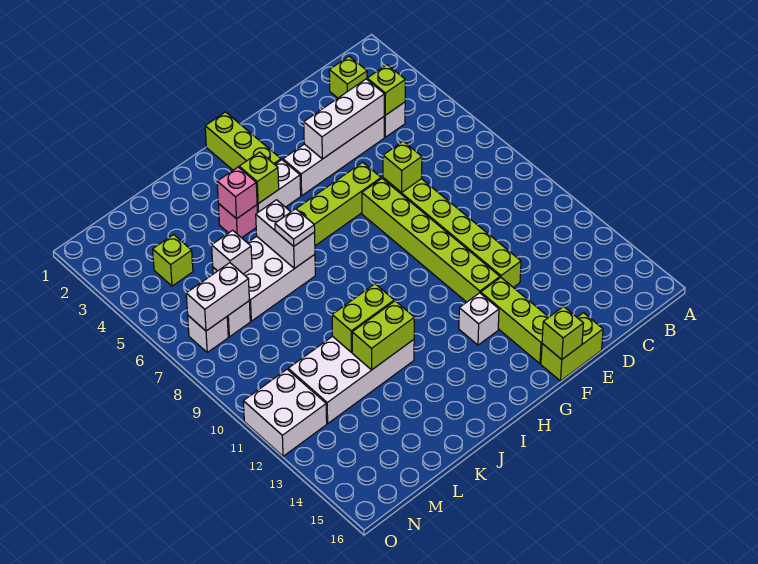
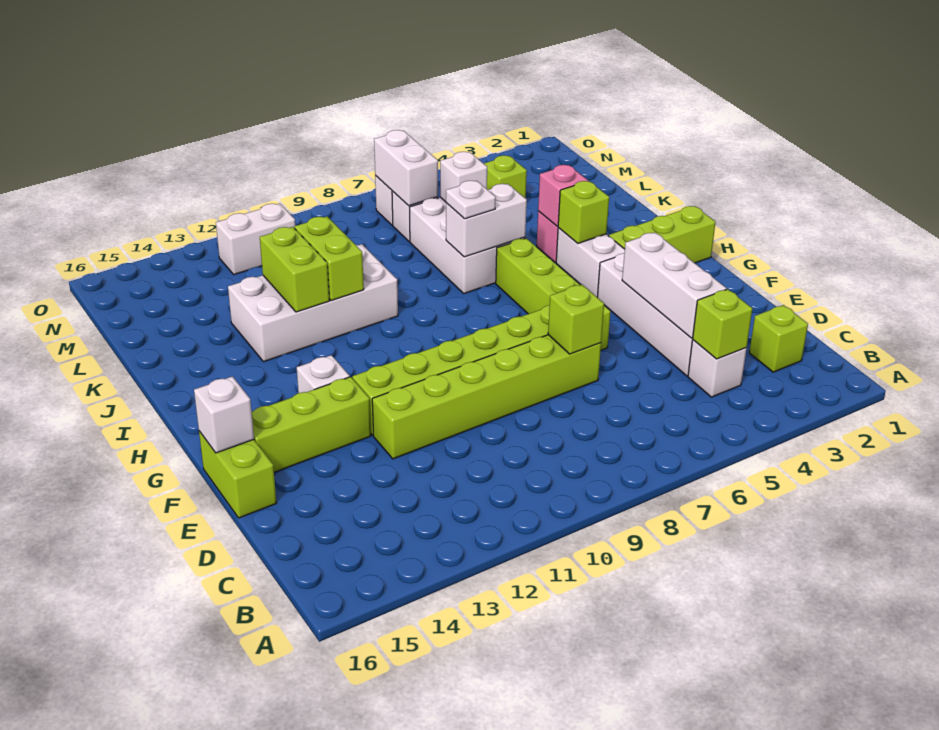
lime brick F16 level 2 -> white brick F16 level 2
white brick J11:M12 level 1 -> white brick J10:K13 level 1
white brick N11:O12 level 1 -> white brick N11:N12 level 1

